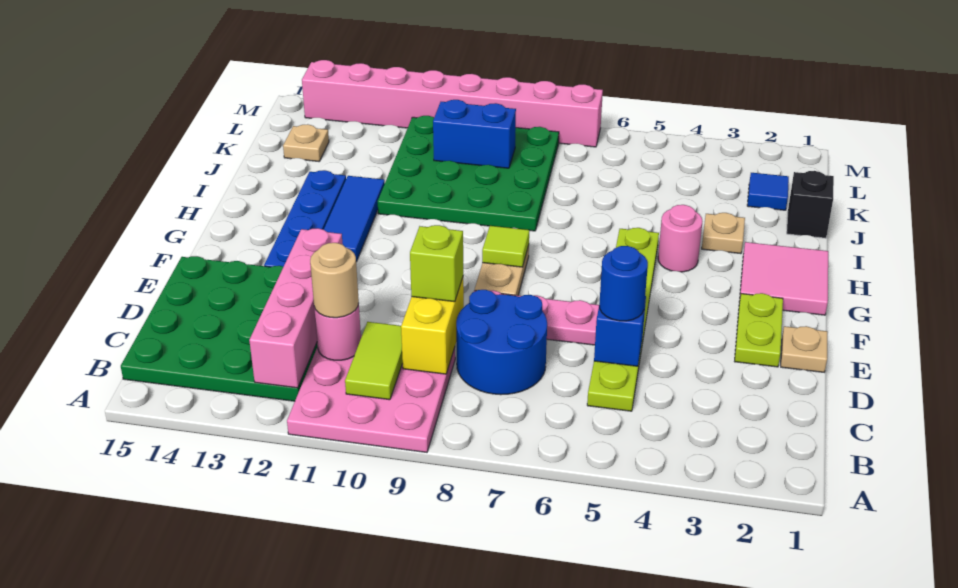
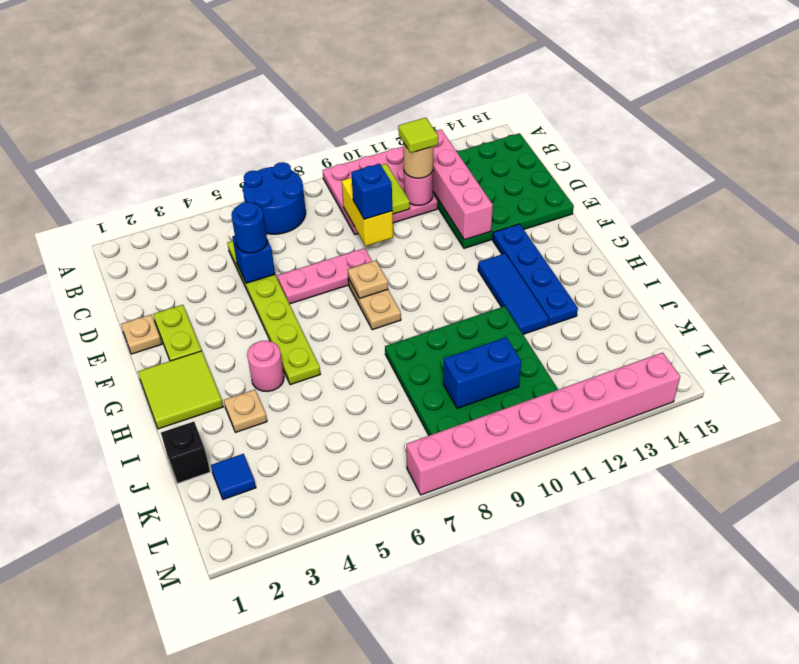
blue round brick C7:D8 level 1 -> blue round brick A6:B7 level 1
lime brick D9 level 3 -> blue brick D9 level 3
pink tile G1:H2 level 1 -> lime tile G1:H2 level 1
lime tile G8 level 2 -> lime tile C11 level 4
tan plate K14 level 1 -> tan plate F8 level 2

